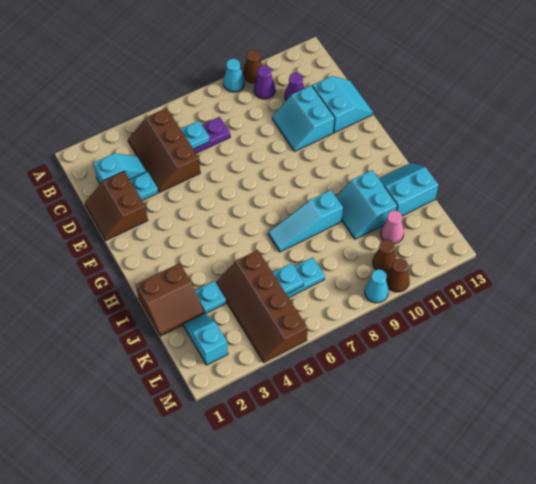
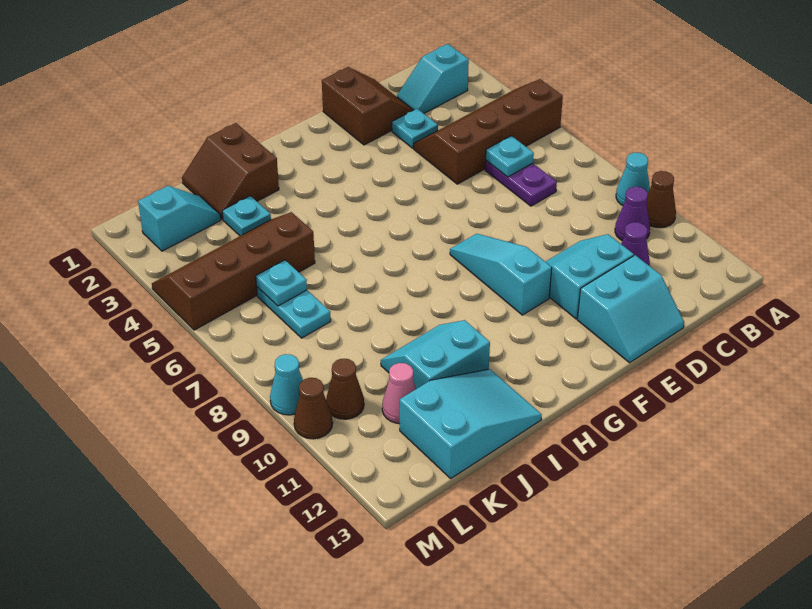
brown slope B4:D5 level 1 top 5 -> brown slope A4:D5 level 1 top 5
cyan slope C2:C3 level 1 top 2 -> cyan slope B2:C2 level 1 top B
brown slope D1:E2 level 1 top 2 -> brown slope D1:E2 level 1 top E
cyan slope I7:I9 level 1 top 9 -> cyan slope F8:F10 level 1 top 10
cyan slope I12:J13 level 1 top J -> cyan slope I12:K13 level 1 top K

